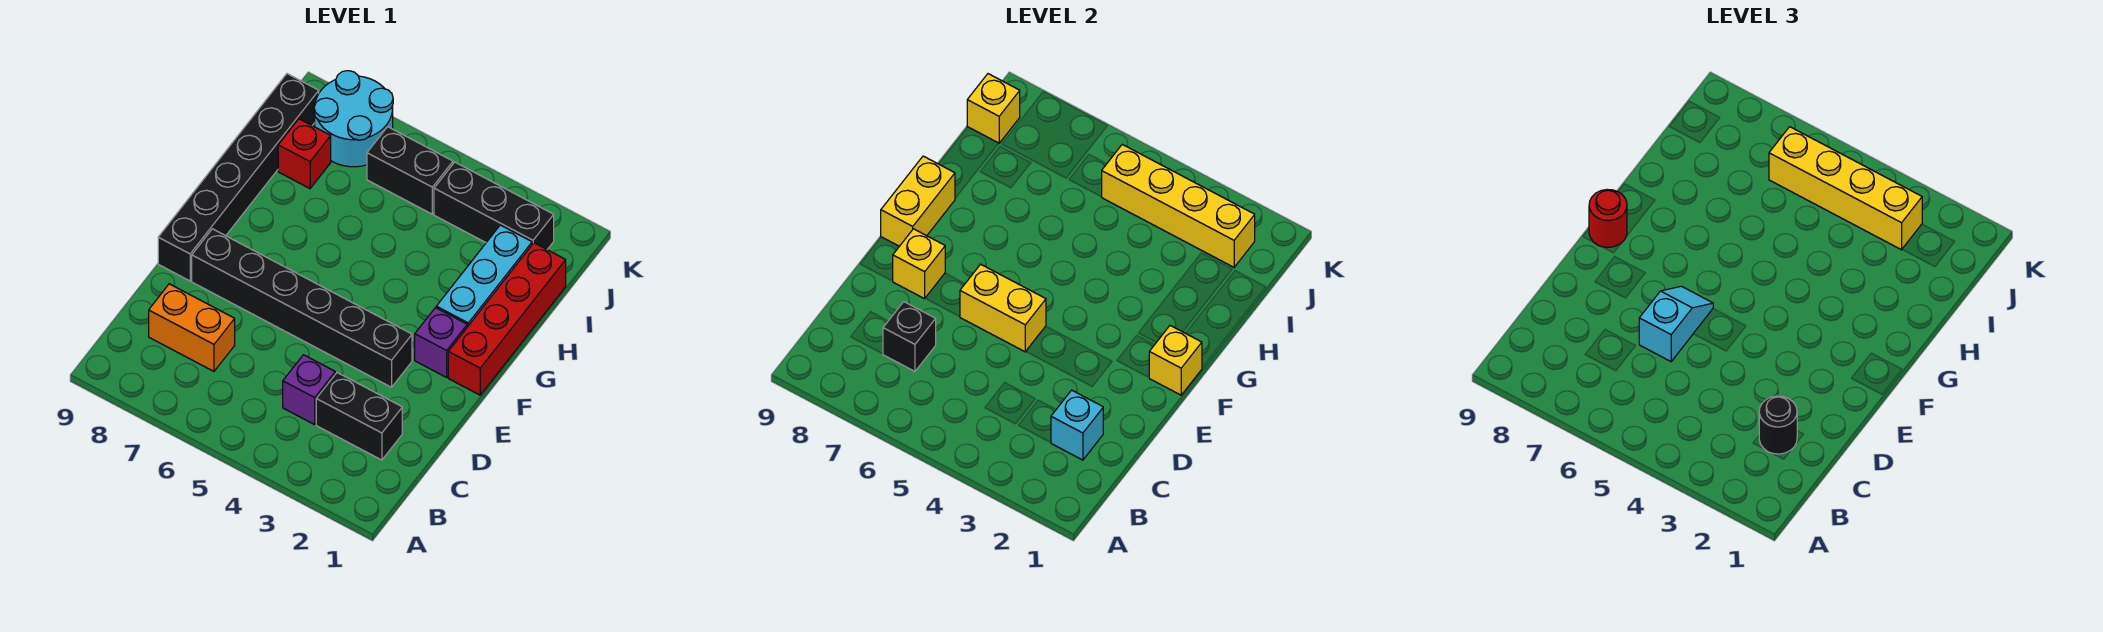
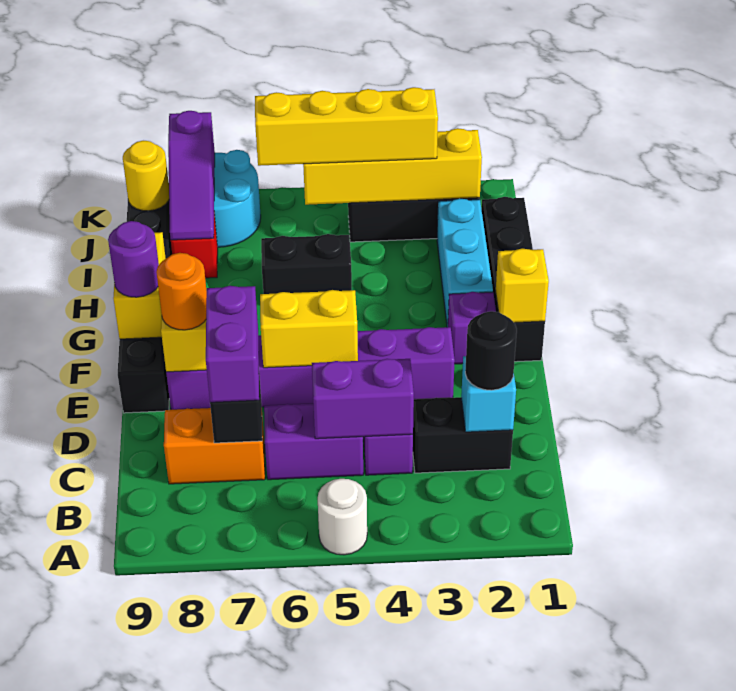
none -> white round brick A5 level 1
none -> purple brick C4:C5 level 2
none -> purple brick C5:C6 level 1
none -> purple brick C7:D7 level 3
cyan slope D6:E6 level 3 top D -> none
black brick E3:E8 level 1 -> purple brick E3:E8 level 1
none -> orange round brick E8 level 3
red brick F1:I1 level 1 -> black brick F1:I1 level 1
red round brick F9 level 3 -> purple round brick F9 level 3
none -> purple slope I8:K8 level 2 top K
black brick J5:J6 level 1 -> black brick H5:H6 level 1
yellow brick J9 level 2 -> yellow round brick J9 level 2

